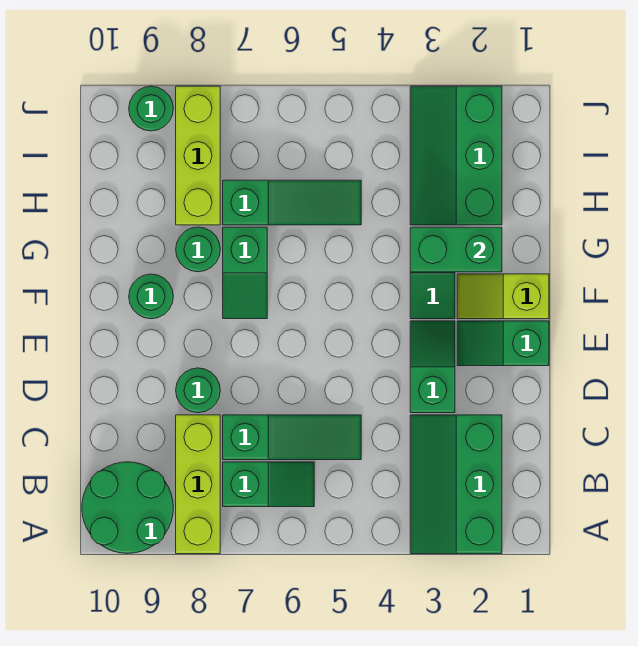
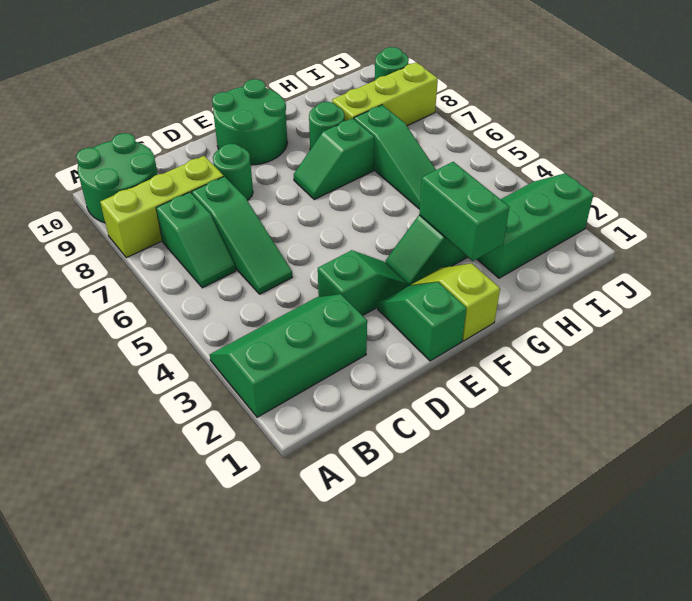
green round brick F9 level 1 -> green round brick E9:F10 level 1

